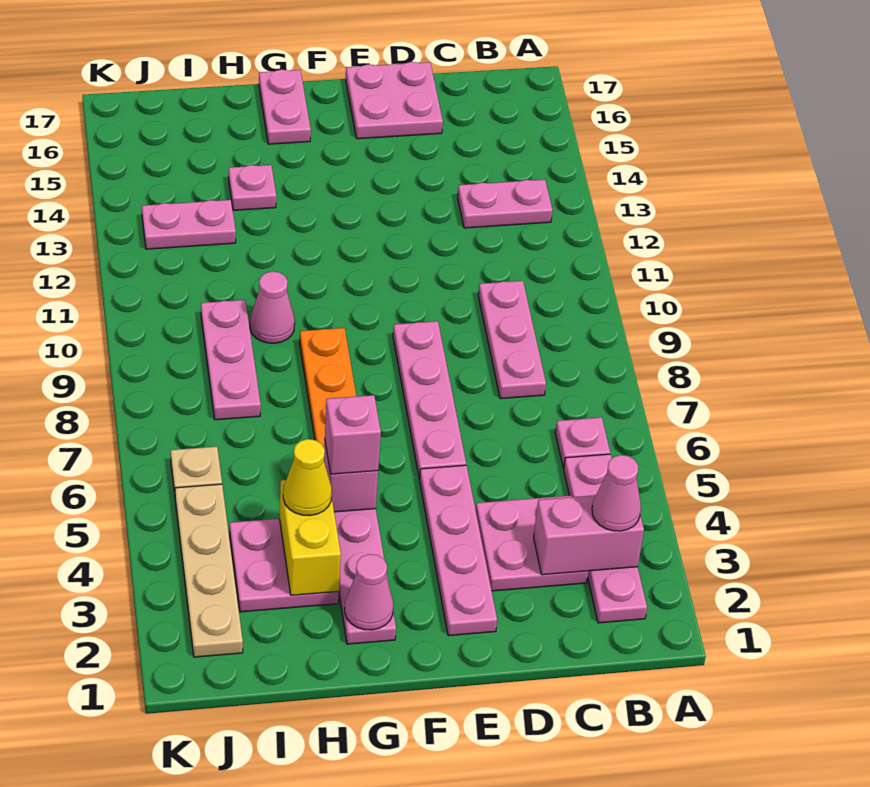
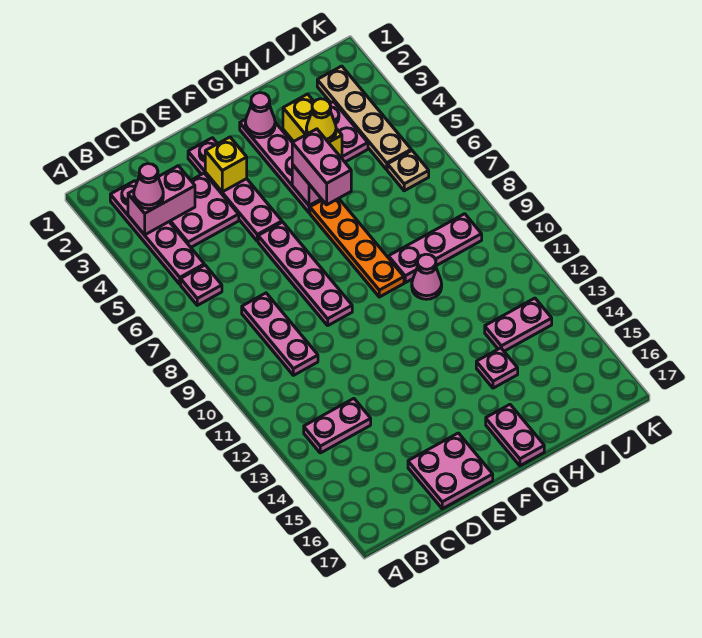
none -> yellow brick E3 level 2
pink brick G5 level 3 -> pink brick G5:G6 level 3
pink plate I8:I10 level 1 -> pink plate H9:J9 level 1

